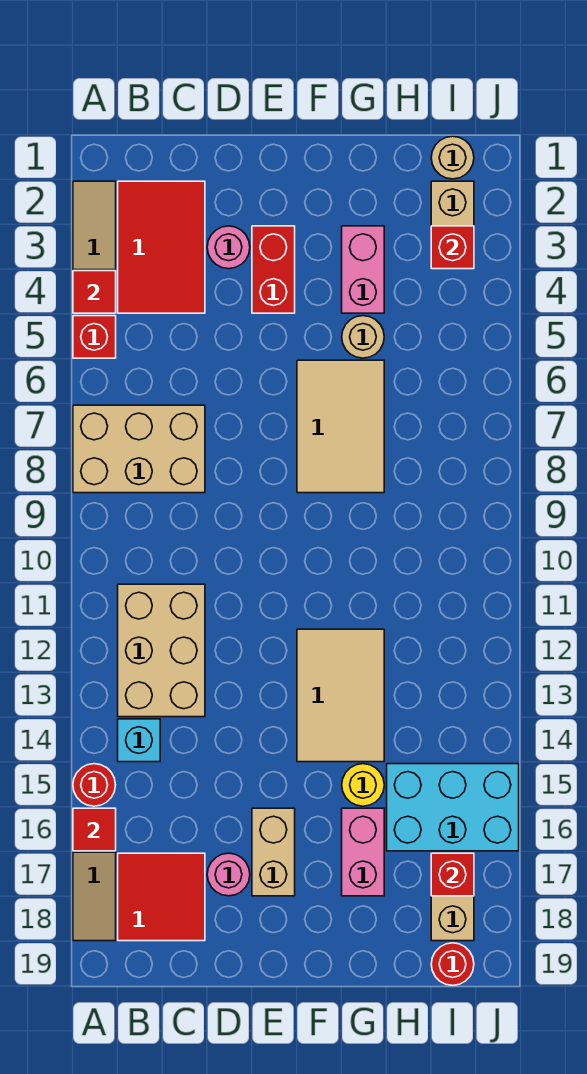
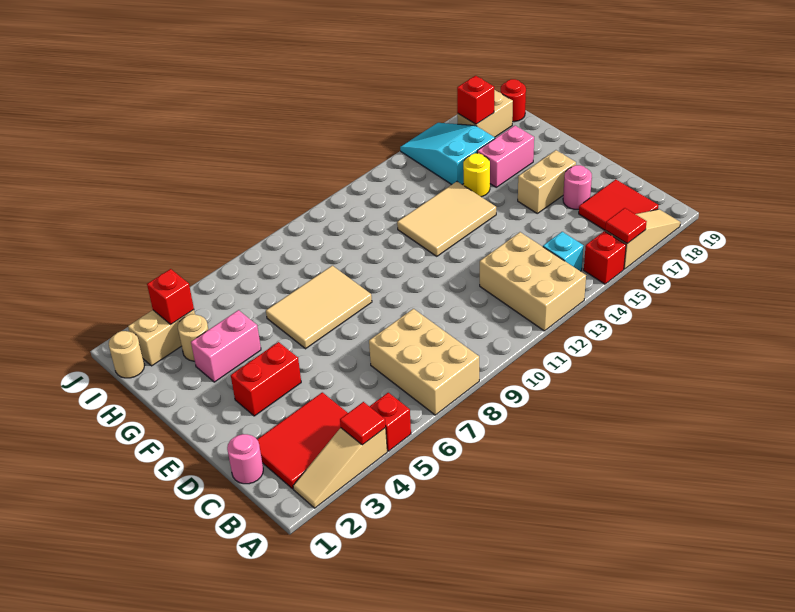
red round brick A15 level 1 -> red brick A15 level 1
tan brick B11:C13 level 1 -> tan brick A12:C13 level 1
pink round brick D3 level 1 -> pink round brick C1 level 1
tan round brick G5 level 1 -> tan round brick H3 level 1
cyan brick H15:J16 level 1 -> cyan slope H15:J16 level 1 top H

